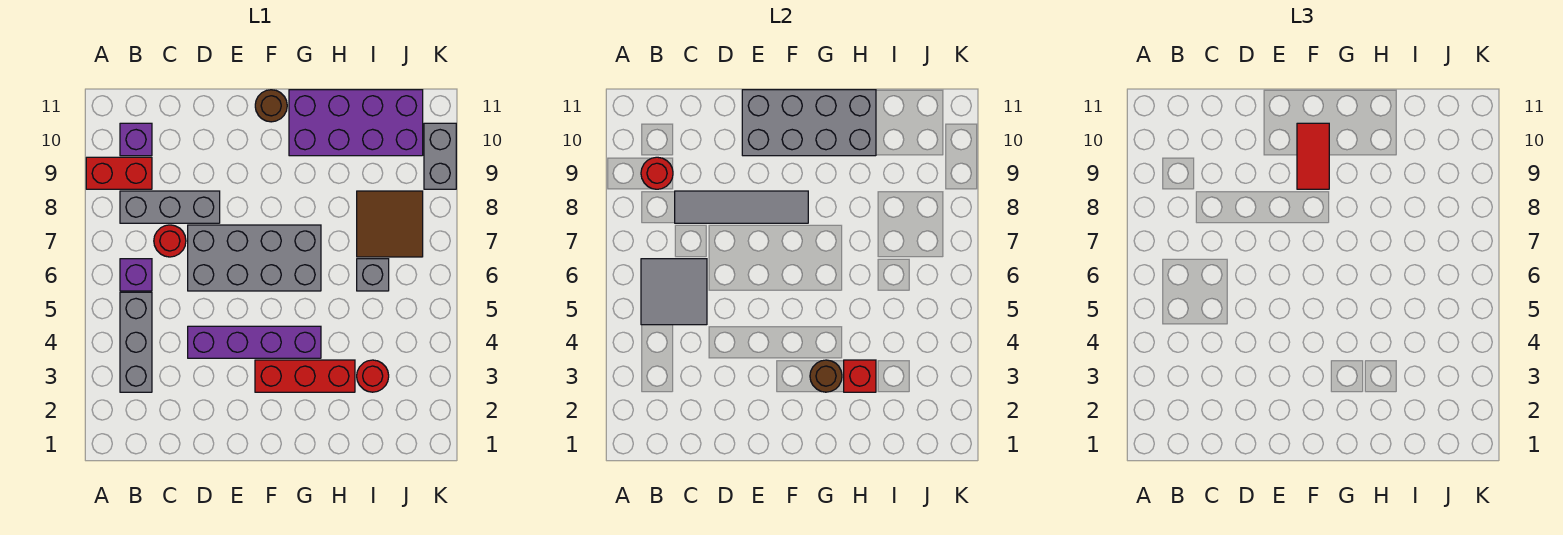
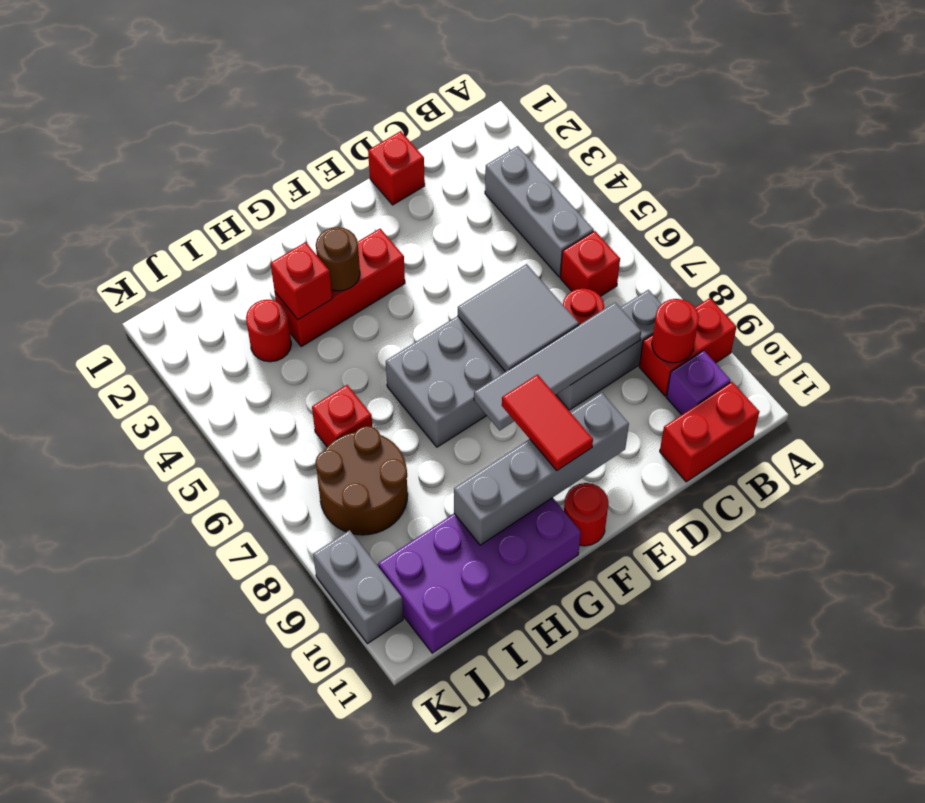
grey tile B5:C6 level 2 -> grey tile D6:E7 level 2
purple brick B6 level 1 -> red brick B6 level 1
none -> red brick B11:C11 level 1
none -> red brick D1 level 1
purple brick D4:G4 level 1 -> none
grey brick E10:H11 level 2 -> grey brick E10:H10 level 2
brown round brick F11 level 1 -> red round brick F11 level 1
grey brick I6 level 1 -> red brick I6 level 1
brown tile I7:J8 level 1 -> brown round brick I7:J8 level 1

